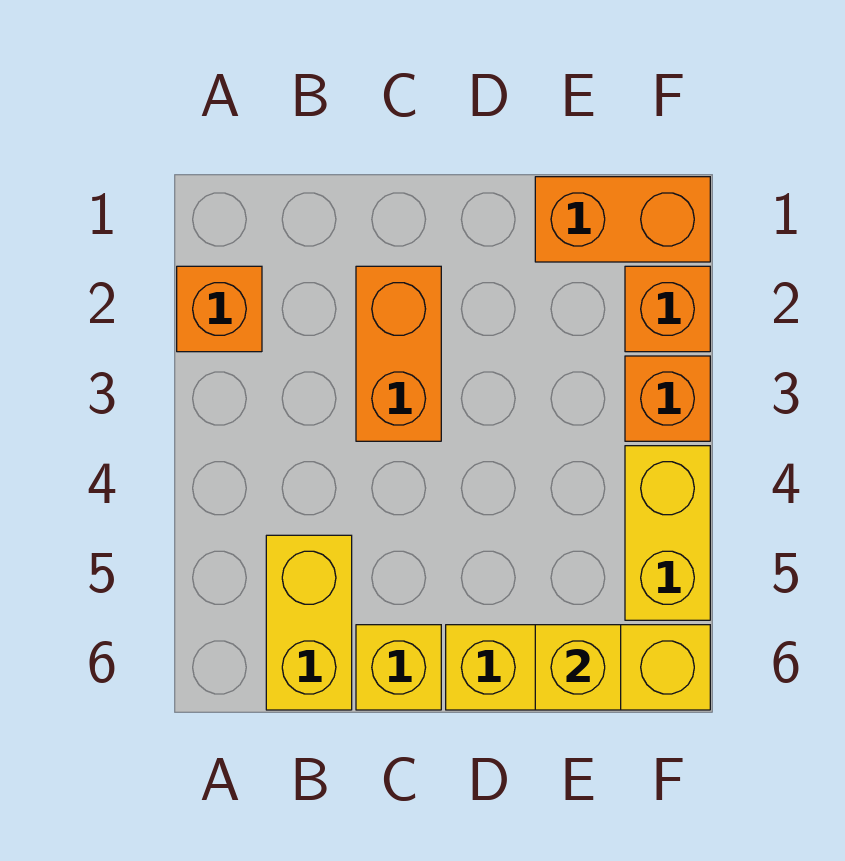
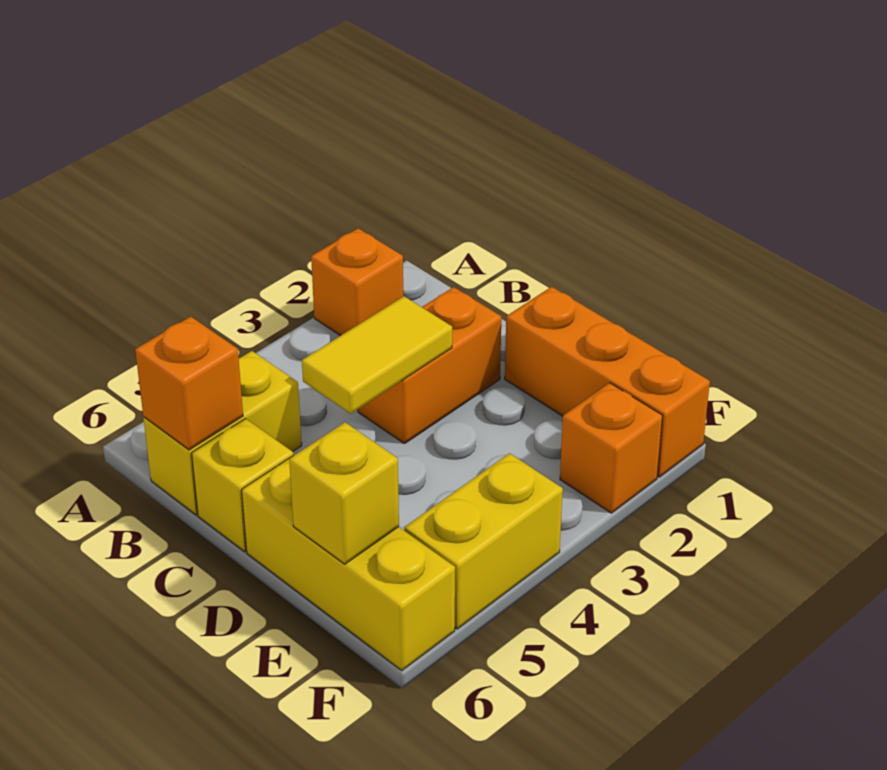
none -> yellow tile C3:C4 level 2
orange brick E1:F1 level 1 -> orange brick D1:F1 level 1
orange brick F3 level 1 -> orange brick B6 level 2

